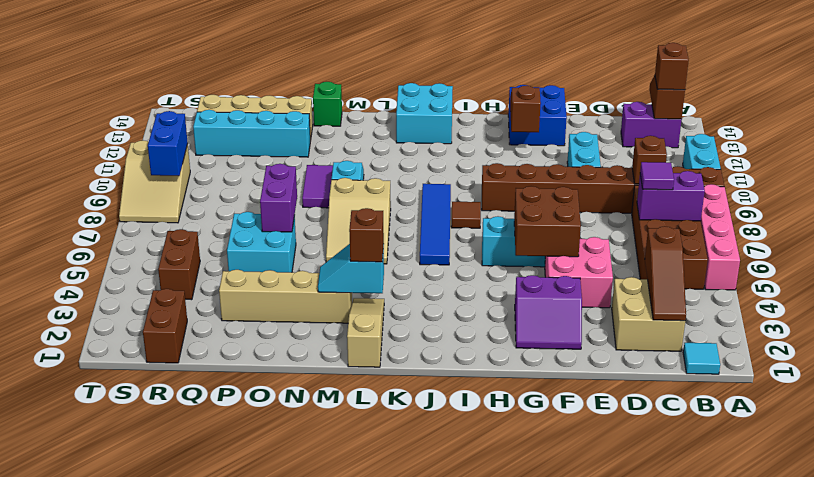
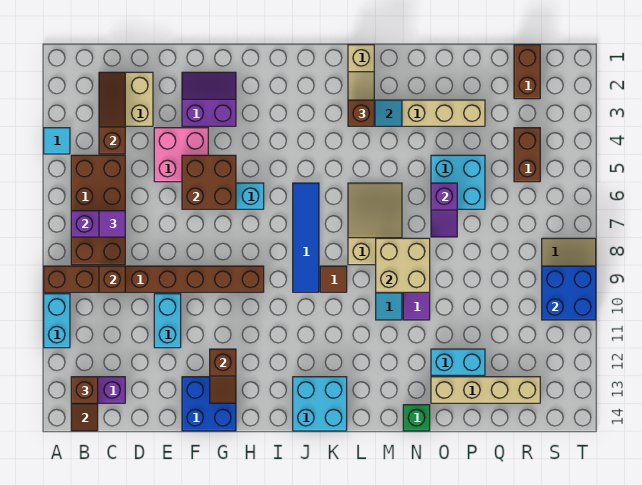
pink brick A5:A8 level 1 -> none
cyan tile B1 level 1 -> cyan tile A4 level 1
brown tile I8 level 1 -> brown tile K9 level 1
none -> tan brick M8:N9 level 2
purple brick O6:O7 level 2 -> purple slope O6:O7 level 2 top 6
cyan brick O12:R12 level 1 -> cyan brick O12:P12 level 1
blue brick S9:S10 level 2 -> blue brick S9:T10 level 2

